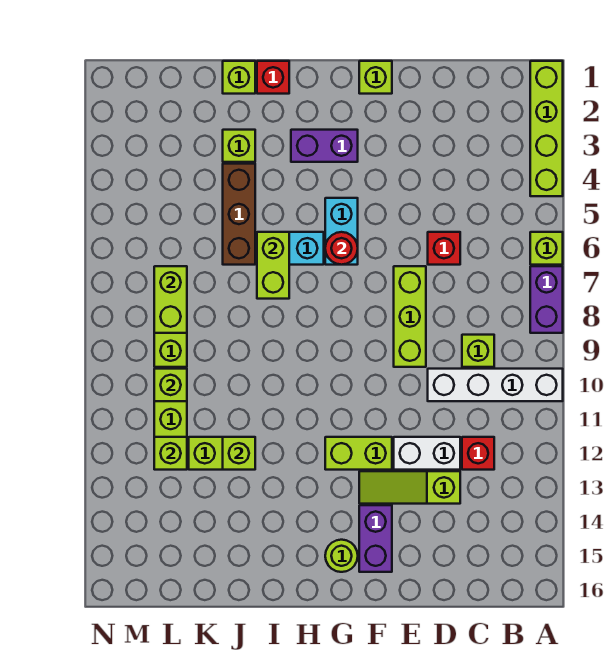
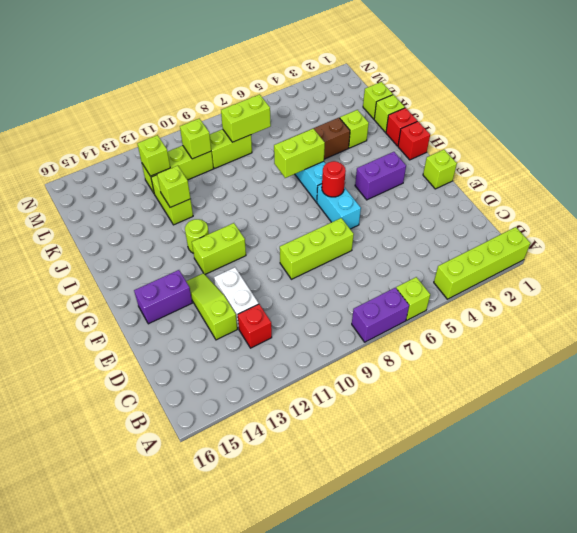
white brick A10:D10 level 1 -> none
lime brick C9 level 1 -> lime brick K1 level 1
red brick D6 level 1 -> red brick H1 level 1
lime brick F12:G12 level 1 -> lime brick G11:G12 level 1
purple brick G3:H3 level 1 -> purple brick G3:G4 level 1
cyan brick G5:G6 level 1 -> cyan brick F6:G6 level 1
lime round brick G15 level 1 -> lime round brick H12 level 1

